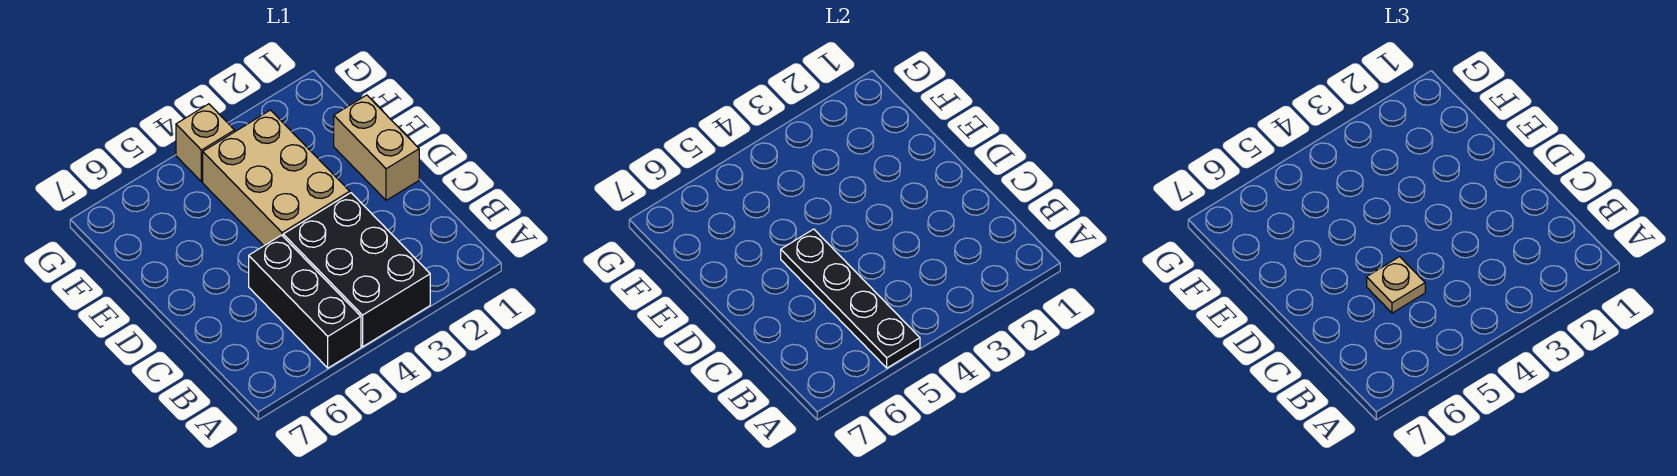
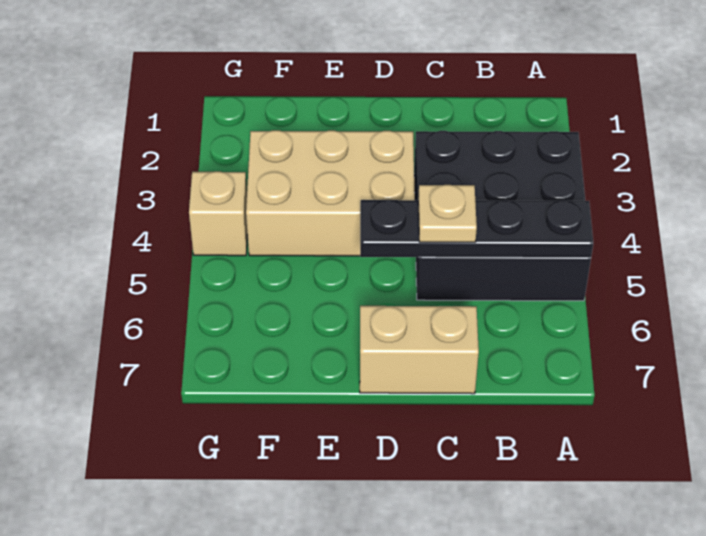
tan brick D1:E1 level 1 -> tan brick C7:D7 level 1

